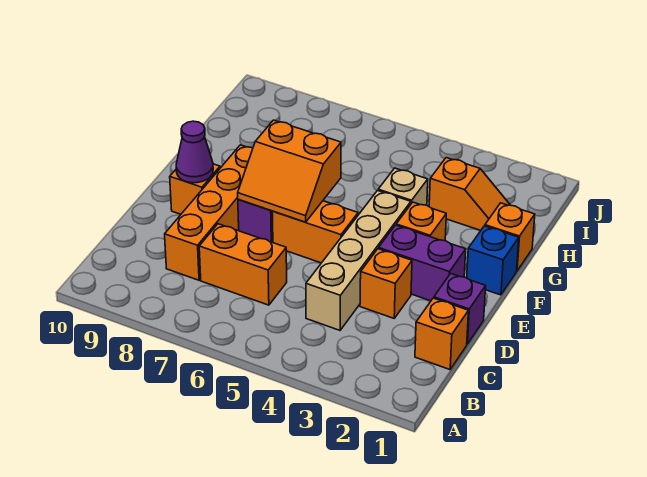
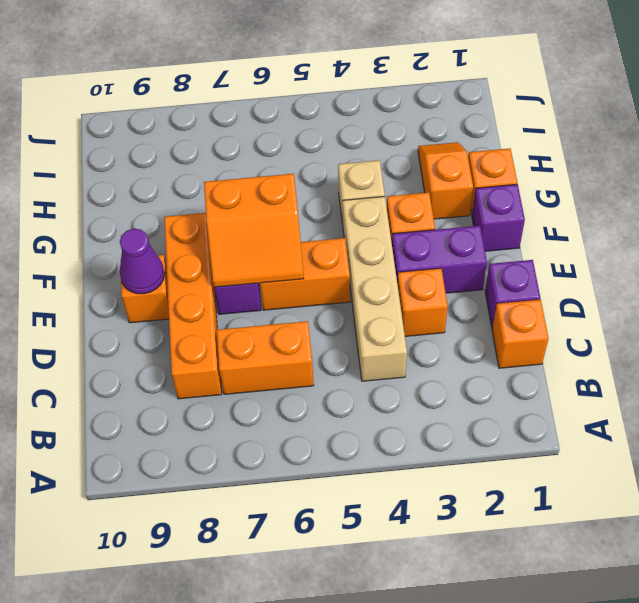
blue brick F1 level 1 -> purple brick F1 level 1
orange slope H2:H3 level 1 top 3 -> orange slope G2:H2 level 1 top G

